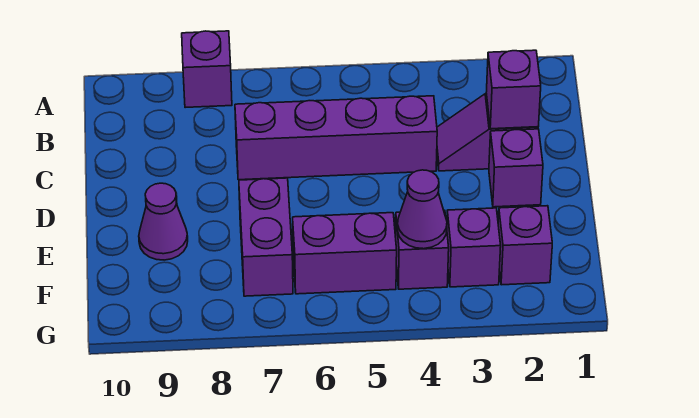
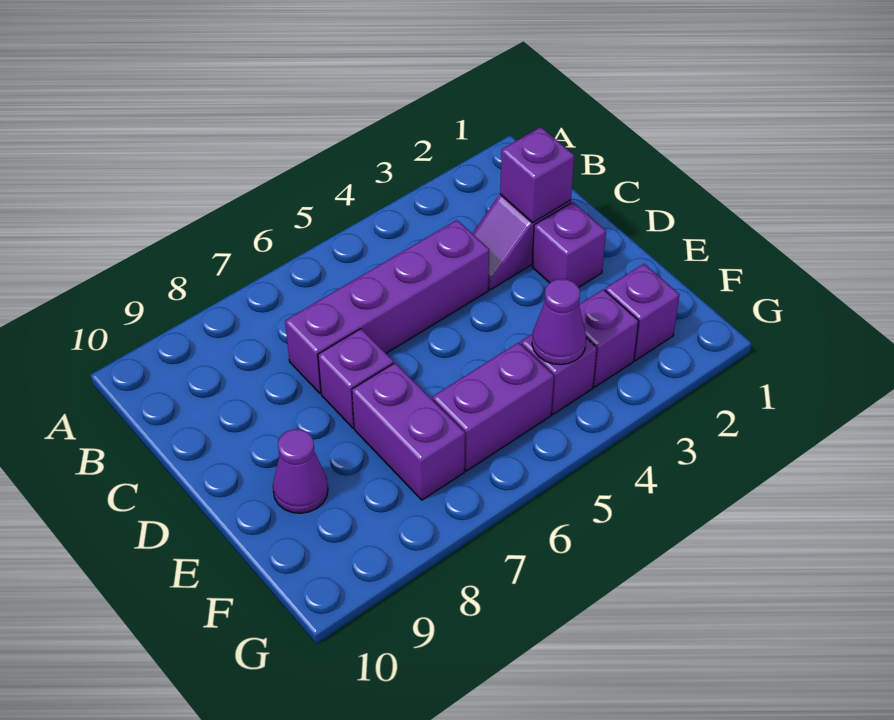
purple brick A8 level 1 -> purple brick D7 level 1

